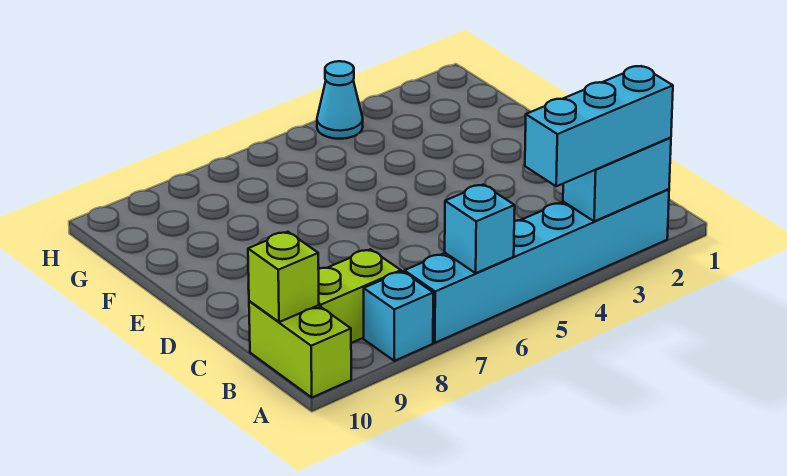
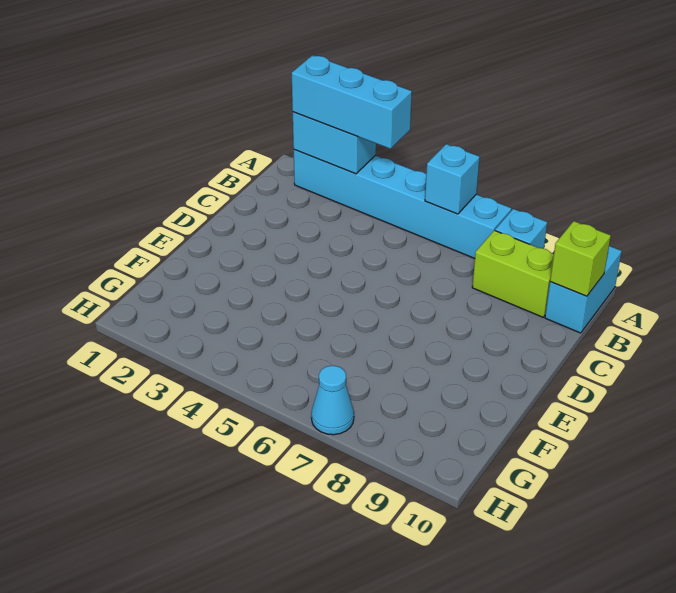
lime brick A10:B10 level 1 -> cyan brick A10:B10 level 1
cyan cone H4 level 1 -> cyan cone H7 level 1

